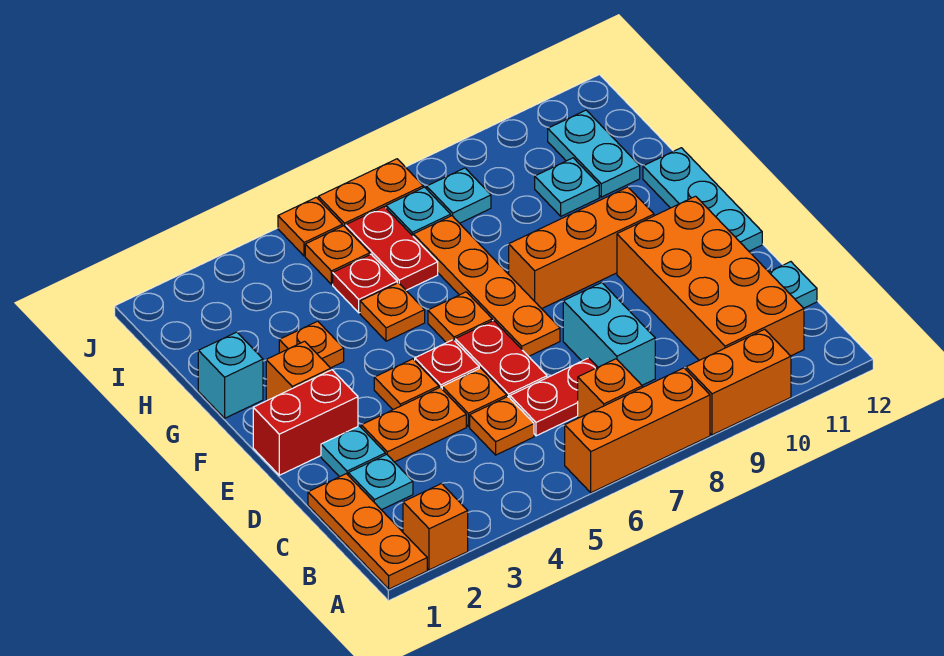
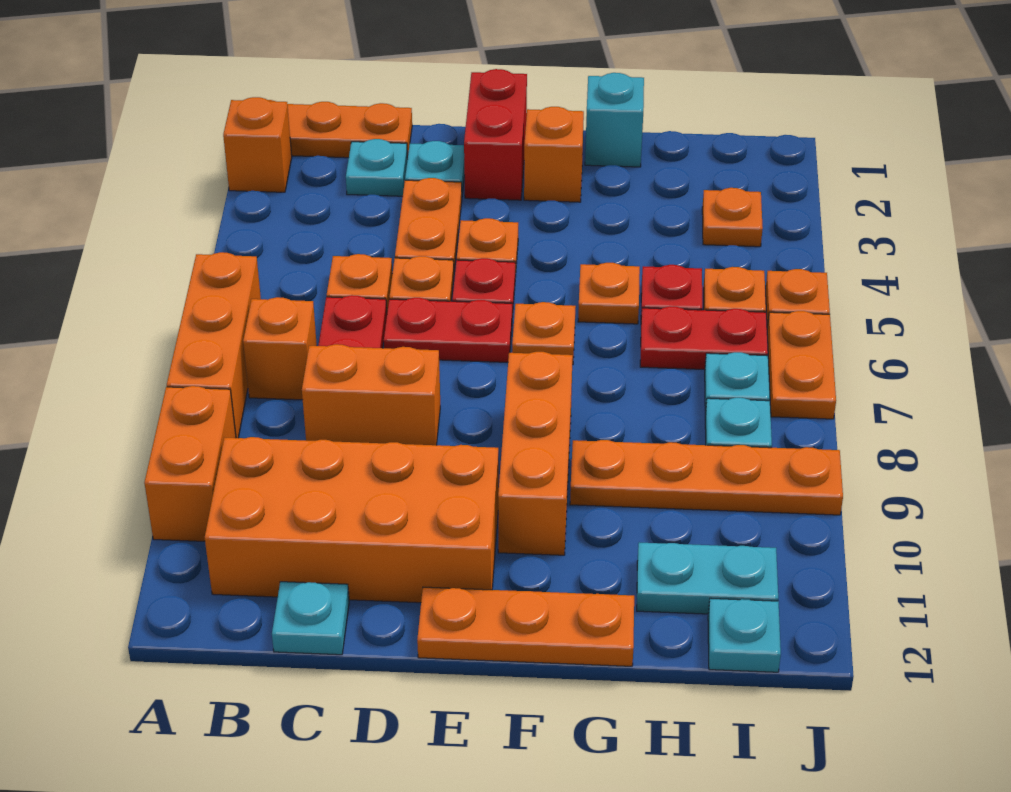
cyan brick C8:D8 level 1 -> orange brick C8:D8 level 1
orange plate E7:H7 level 1 -> orange plate G9:J9 level 1
cyan plate E12:G12 level 1 -> orange plate E12:G12 level 1
orange plate G3 level 1 -> orange plate I3 level 1
cyan plate H10 level 1 -> cyan plate I12 level 1

